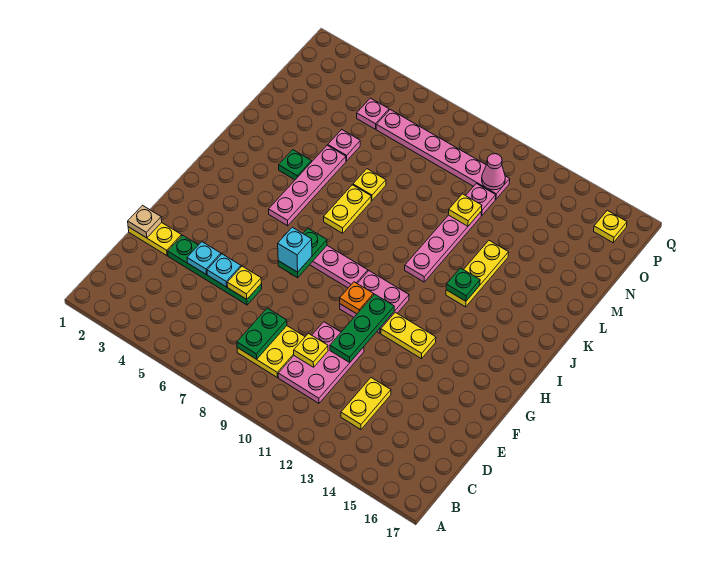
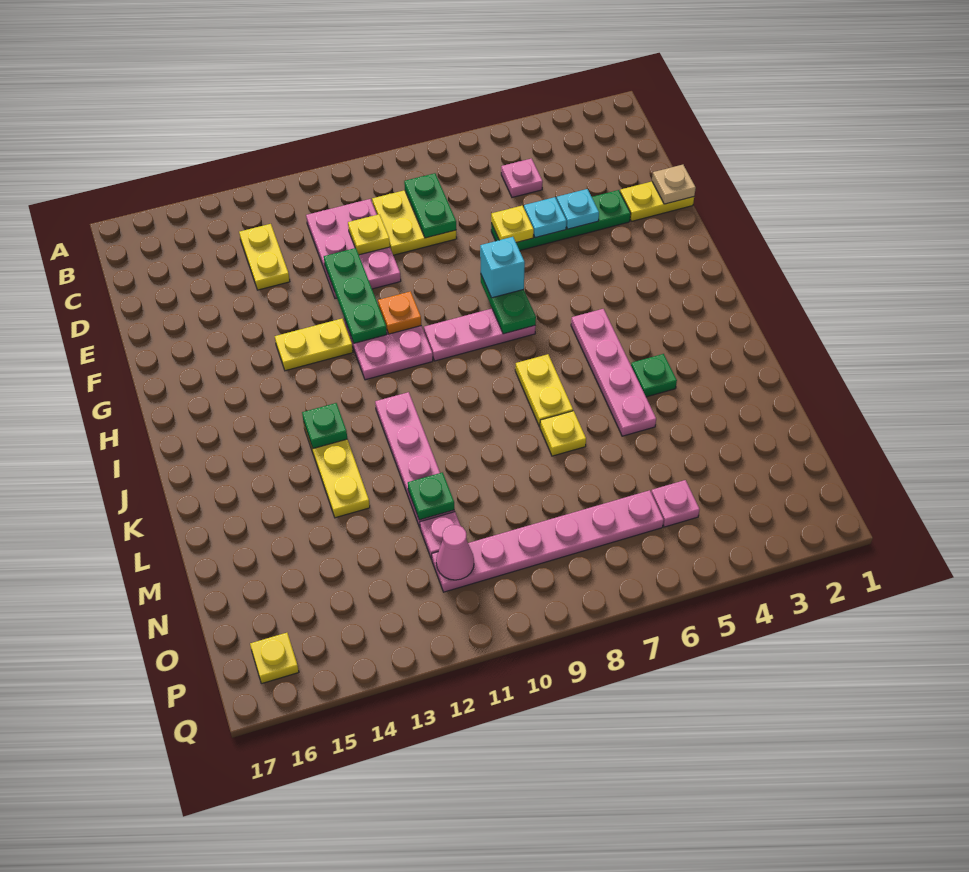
pink plate M5 level 1 -> pink plate C5 level 1
yellow plate M11 level 2 -> green plate M11 level 2

